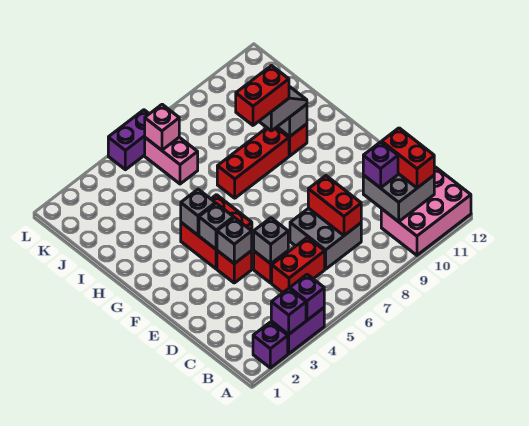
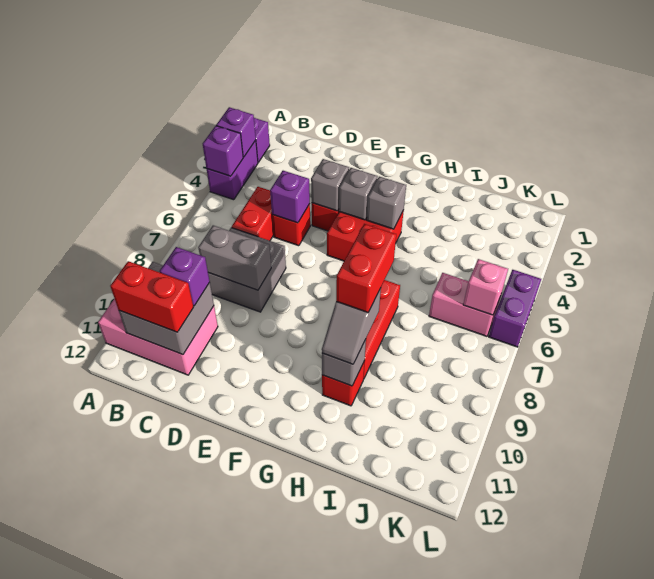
pink brick A10:B12 level 1 -> pink brick A10:C11 level 1
red brick C8:D8 level 2 -> grey brick C8:D8 level 2
grey brick D5 level 2 -> purple brick D5 level 2

